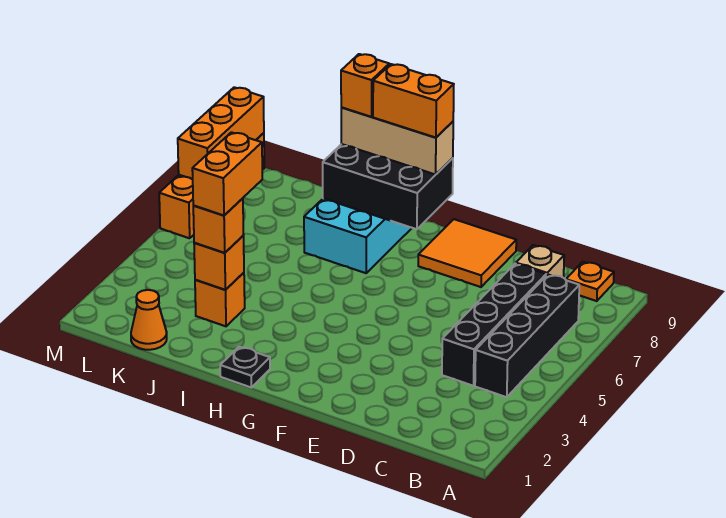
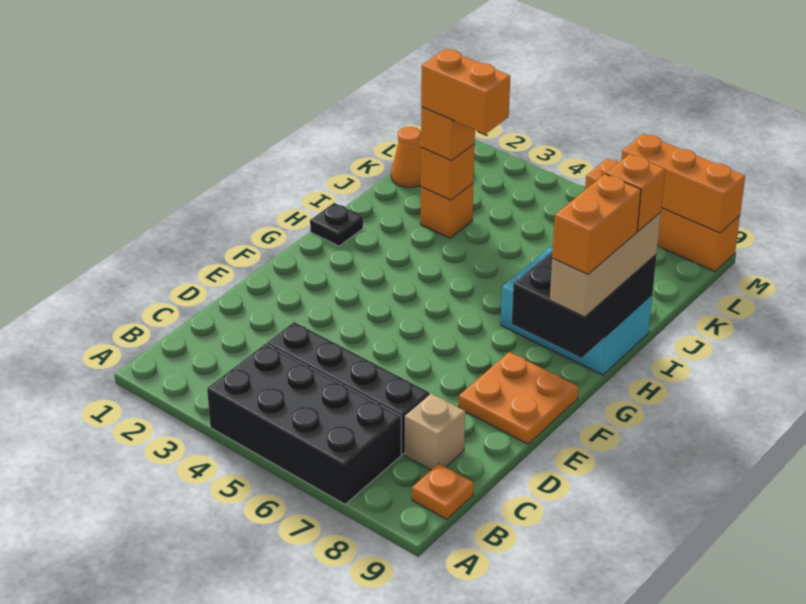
black brick B4:B7 level 1 -> black brick A4:B7 level 1
orange tile E8:F9 level 1 -> orange plate E8:F9 level 1

